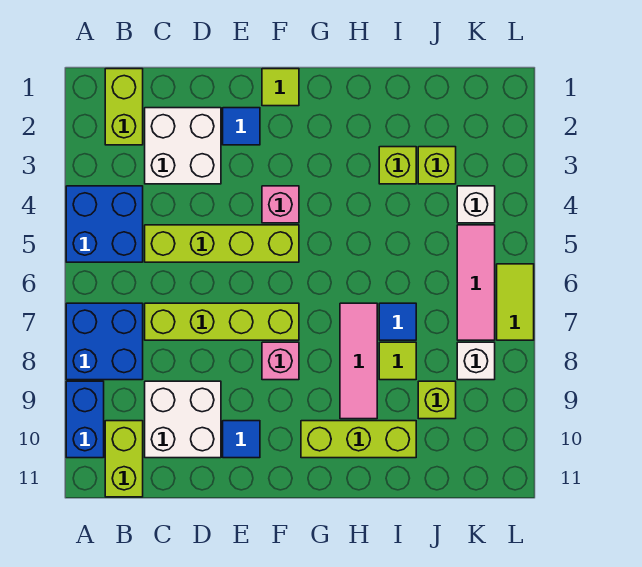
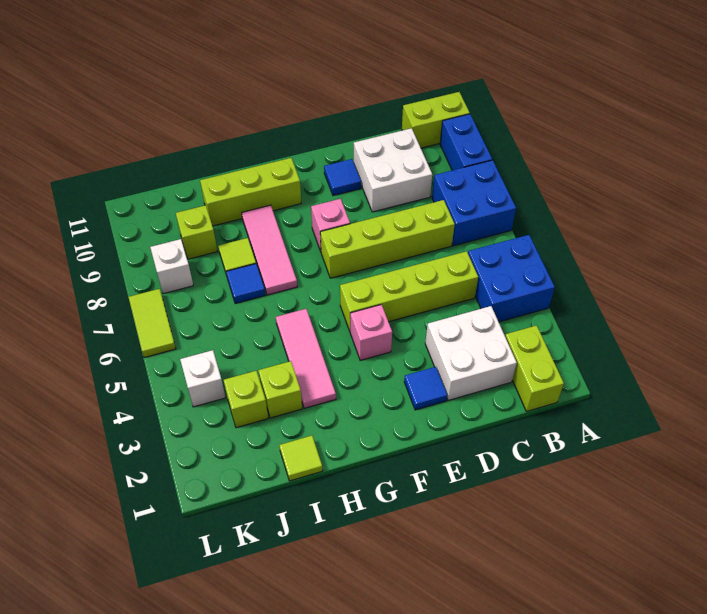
lime brick B10:B11 level 1 -> lime brick A11:B11 level 1
lime tile F1 level 1 -> lime tile I1 level 1
pink tile K5:K7 level 1 -> pink tile H3:H5 level 1

